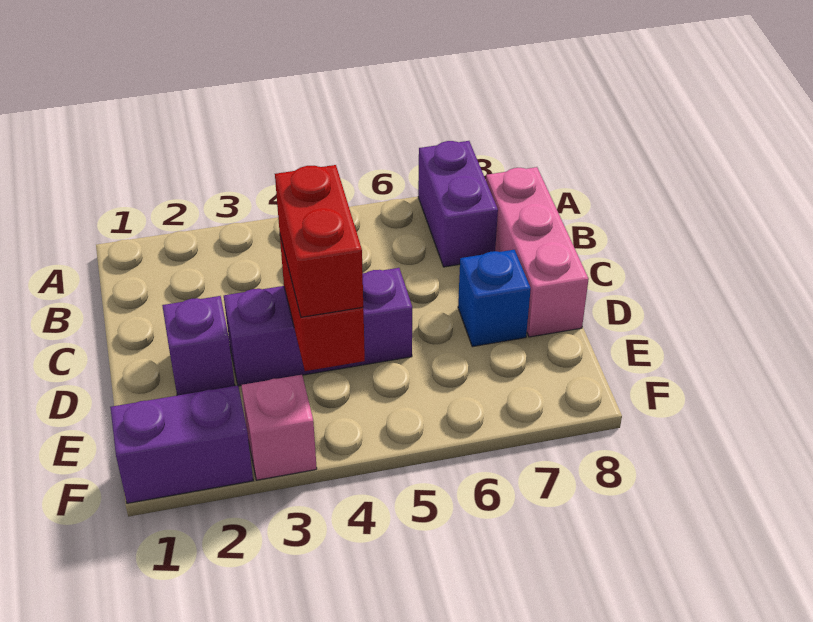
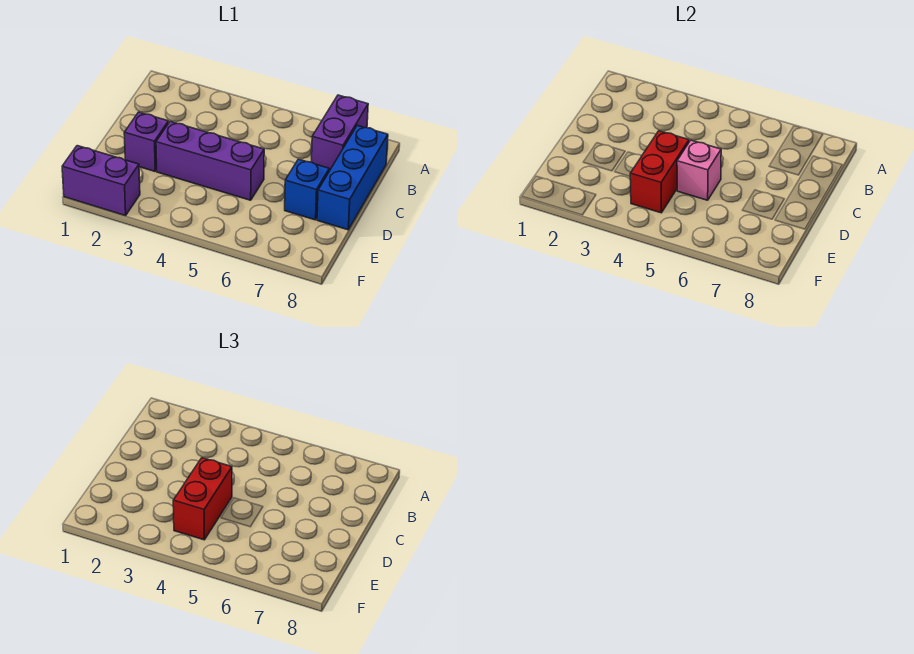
pink brick B8:D8 level 1 -> blue brick B8:D8 level 1
pink brick F3 level 1 -> pink brick D5 level 2

